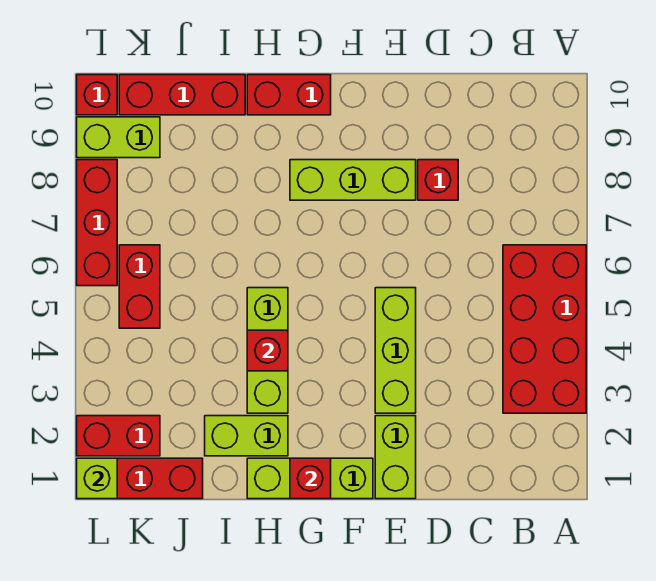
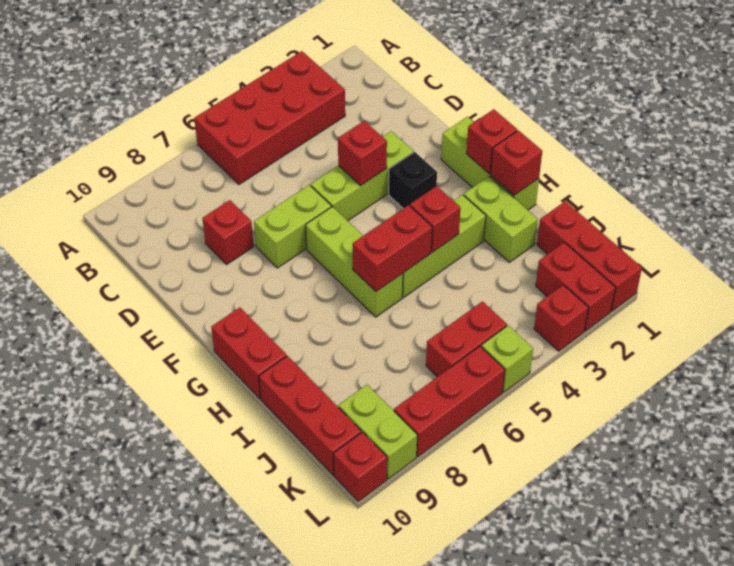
lime brick E1:E2 level 1 -> lime brick E6:E7 level 1
none -> red brick E4 level 2
lime brick E8:G8 level 1 -> lime brick F6:H6 level 1
none -> black brick F3 level 1
none -> red brick H1 level 2
none -> red brick H5:H6 level 2
lime brick L1 level 2 -> lime brick L5 level 1
none -> red brick L3 level 1

